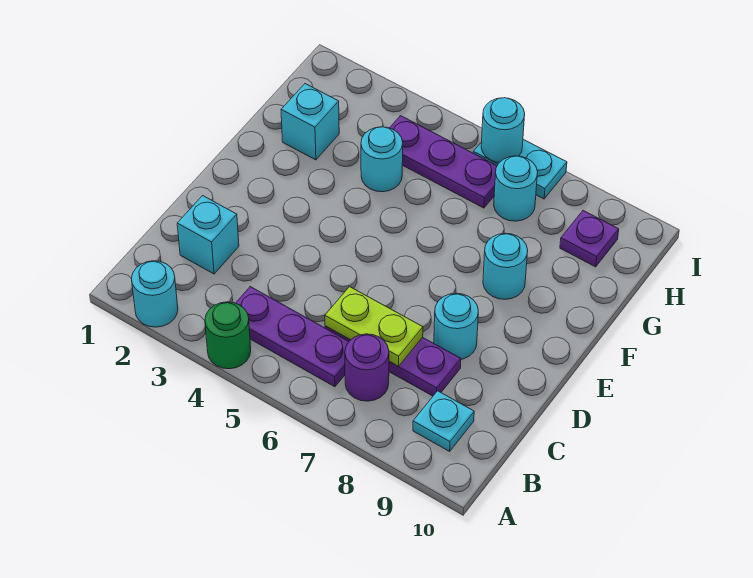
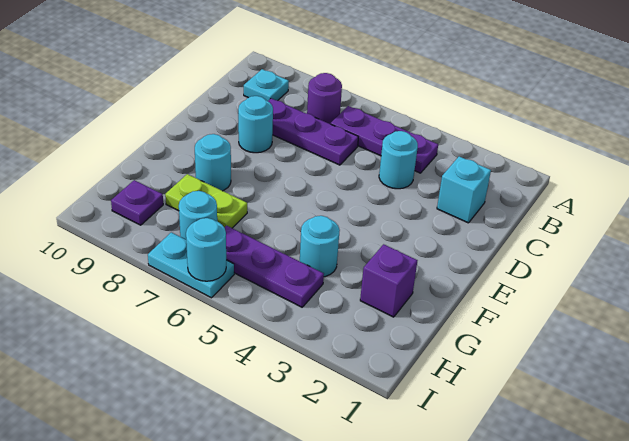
cyan round brick A2 level 1 -> cyan round brick C4 level 1
green round brick A4 level 1 -> none
lime plate C6:C7 level 2 -> lime plate G7:G8 level 1
cyan brick G2 level 1 -> purple brick G2 level 1

